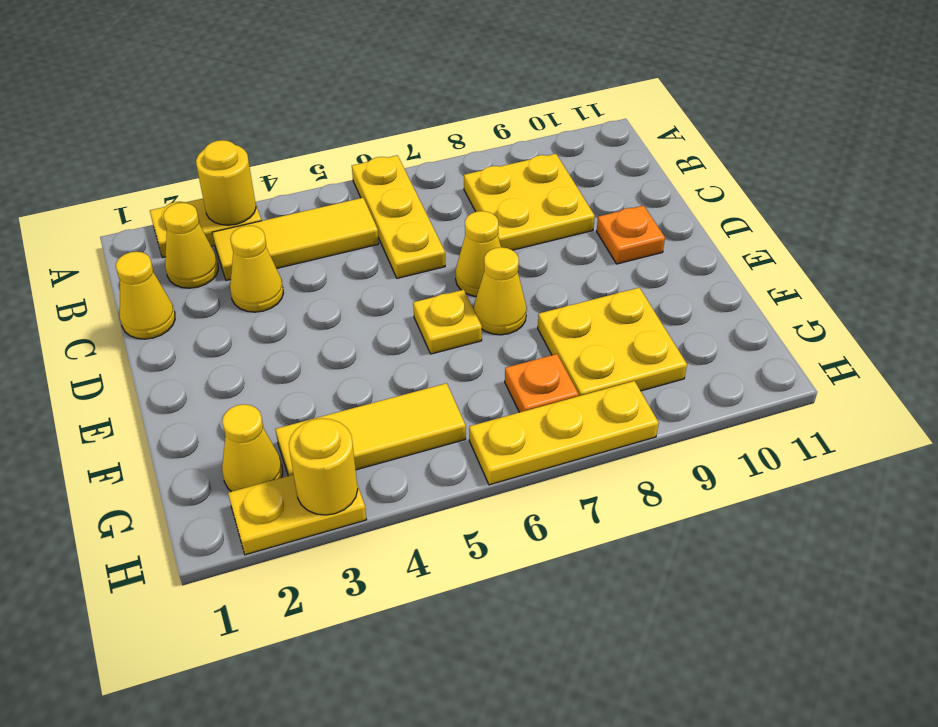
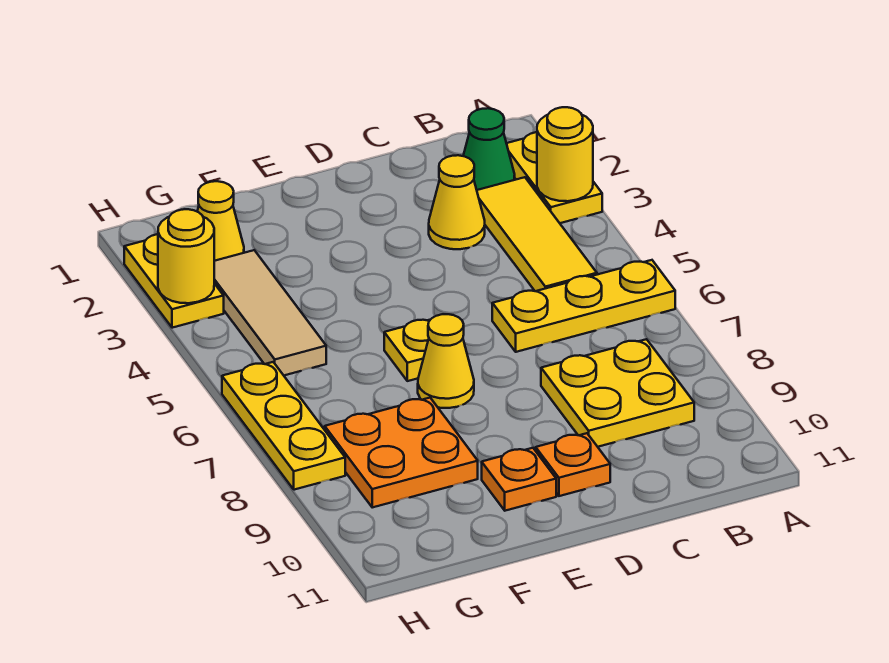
yellow cone B2 level 1 -> green cone B2 level 1
yellow cone C1 level 1 -> none
yellow cone D7 level 1 -> none
yellow plate F8:G9 level 1 -> orange plate F8:G9 level 1
yellow tile G3:G5 level 1 -> tan tile G3:G5 level 1
orange plate G7 level 1 -> orange plate E10 level 1

